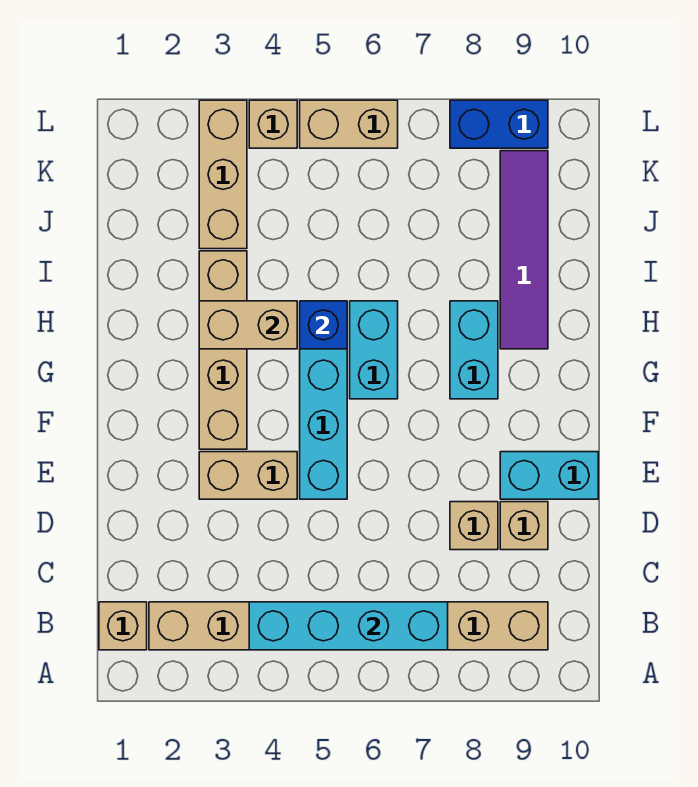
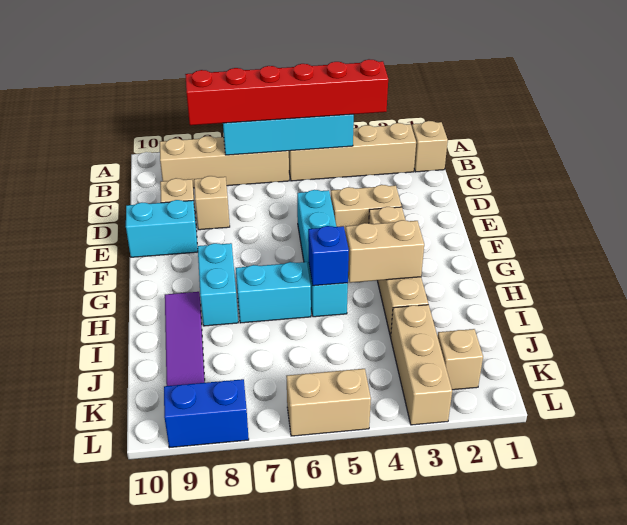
none -> red brick B3:B8 level 3
cyan brick G6:H6 level 1 -> cyan brick H6:H7 level 1
tan brick L4 level 1 -> tan brick K2 level 1

